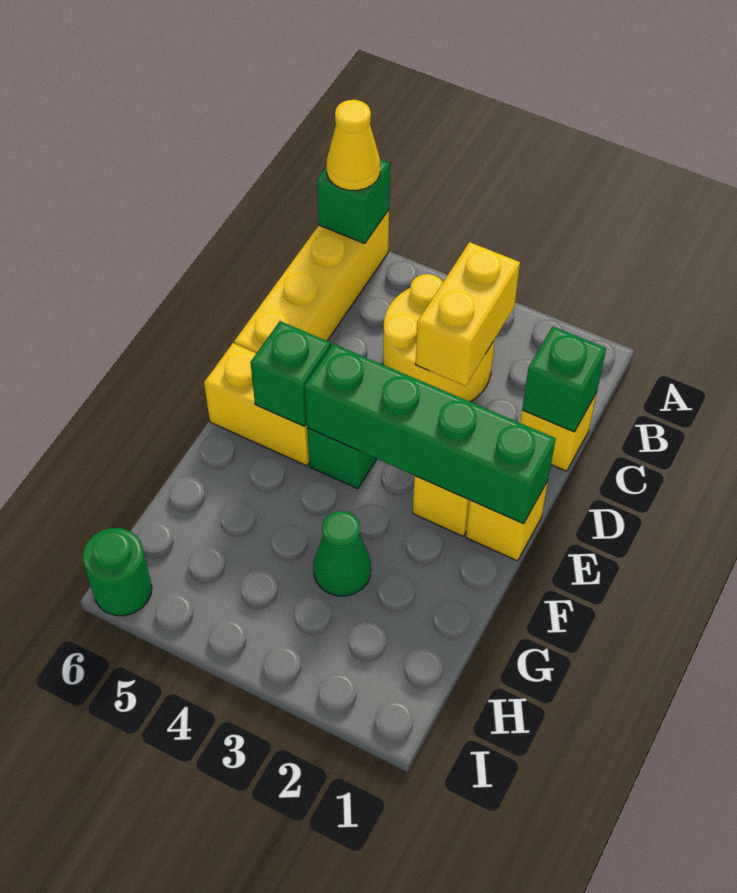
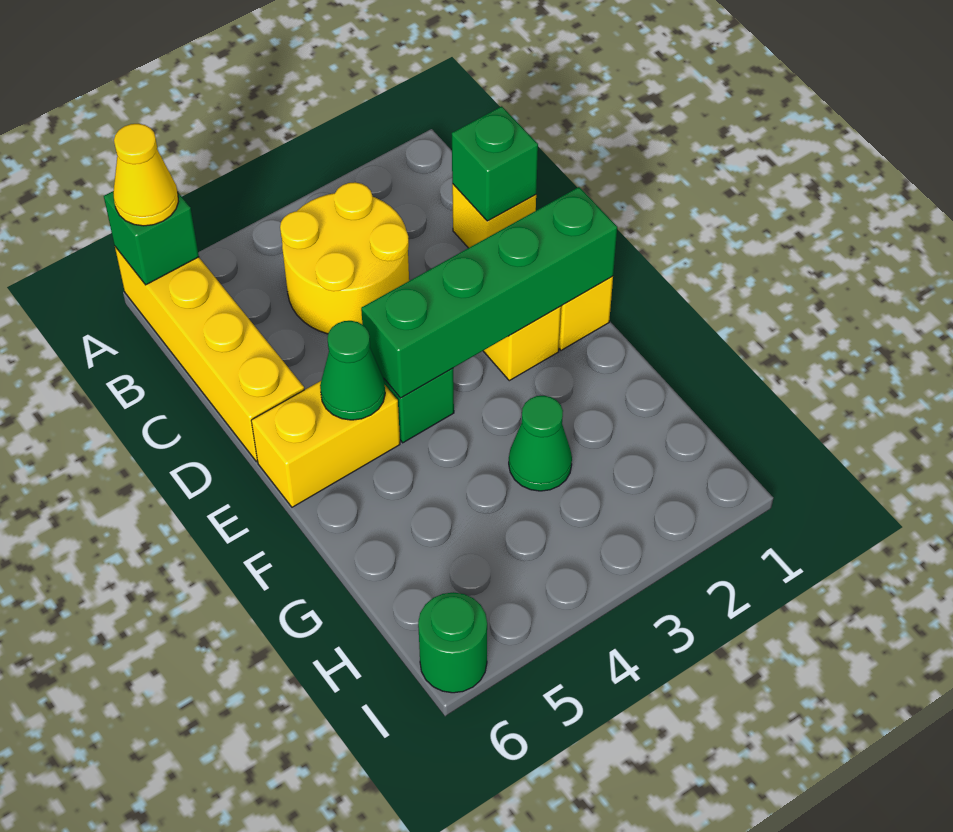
yellow brick B3:C3 level 2 -> none
green brick E5 level 2 -> green cone E5 level 2

